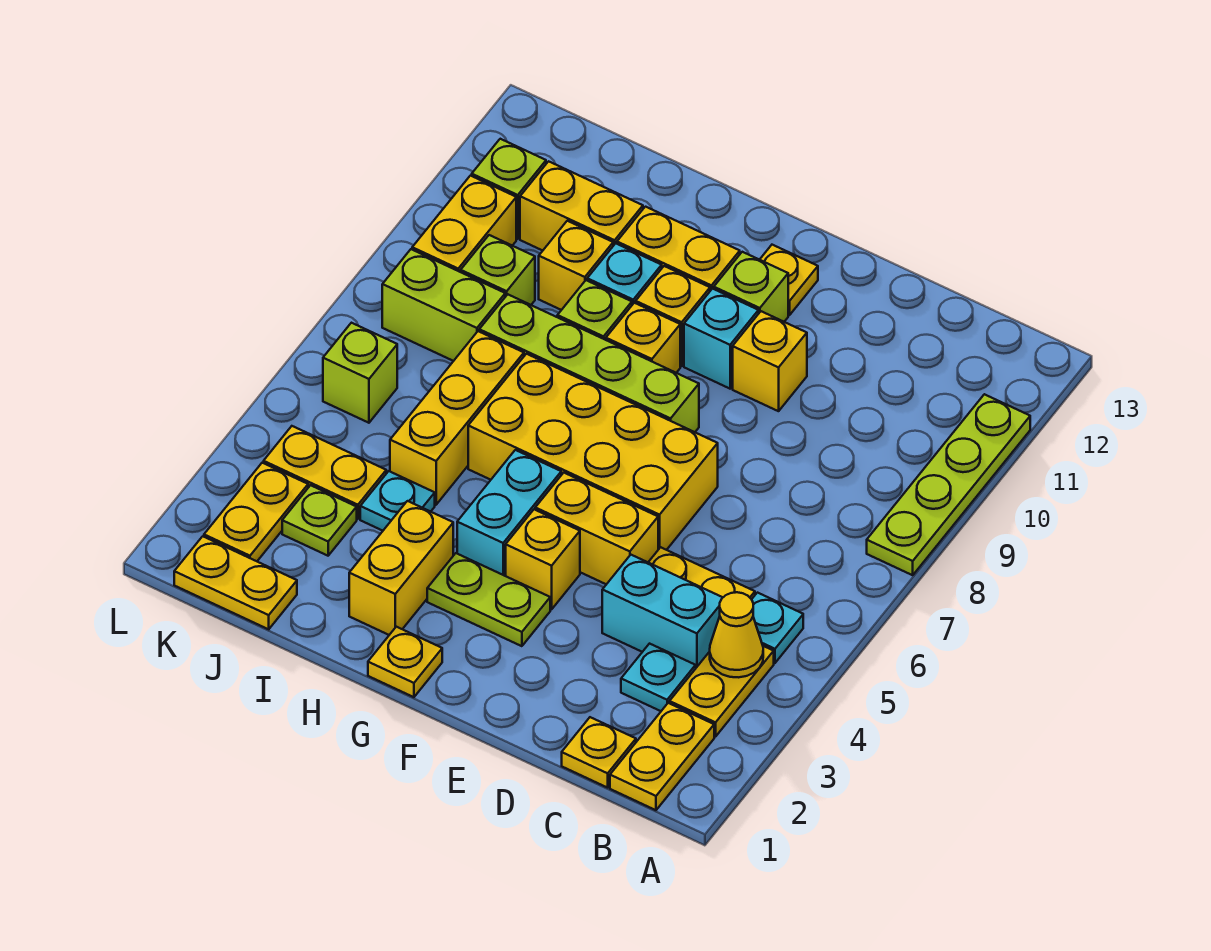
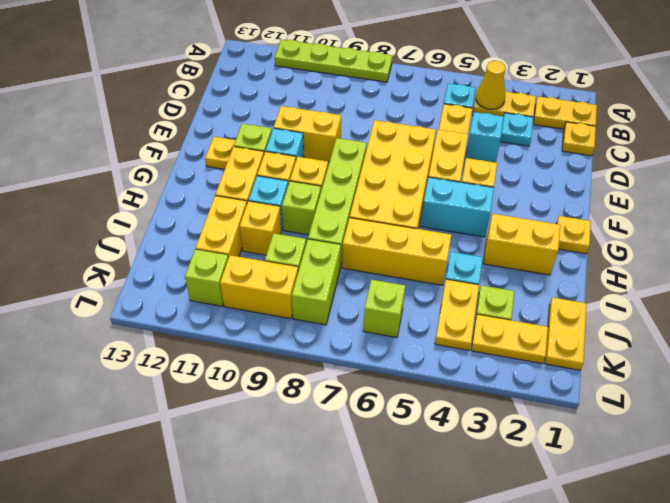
cyan brick C4:D4 level 1 -> cyan brick D4 level 1
yellow brick E10 level 1 -> yellow brick E9:E10 level 1
lime plate F3:G3 level 1 -> none

